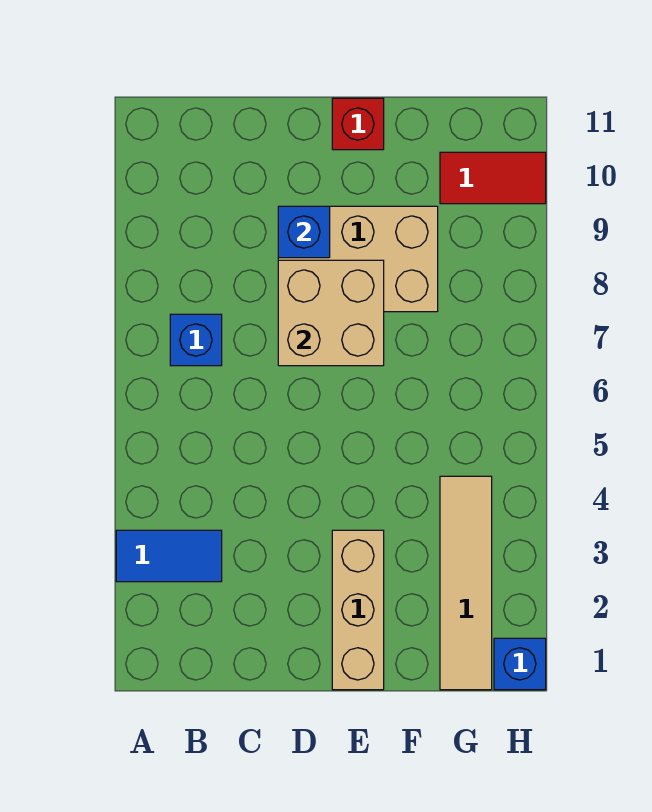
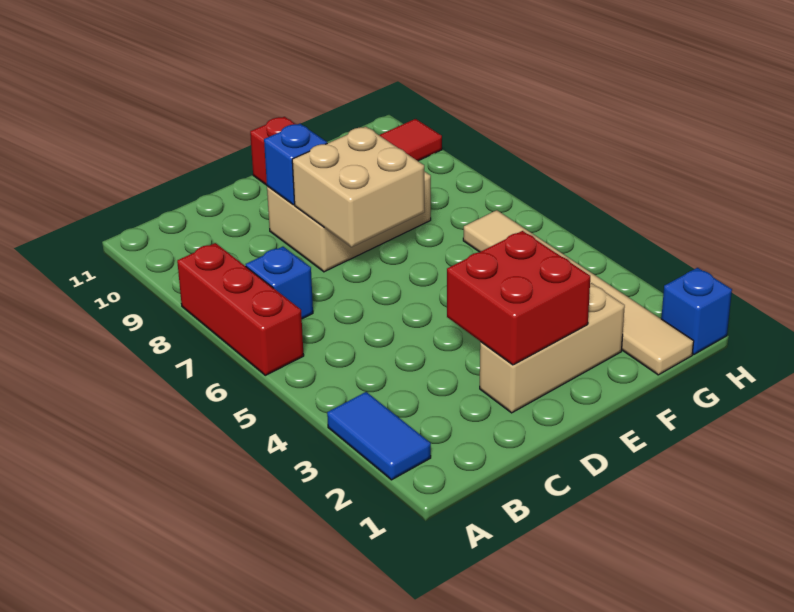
blue tile A3:B3 level 1 -> blue tile A2:A3 level 1
none -> red brick A6:A8 level 1
none -> red brick D2:E3 level 2
tan brick E1:E3 level 1 -> tan brick D2:F2 level 1
tan tile G1:G4 level 1 -> tan tile G1:G6 level 1

